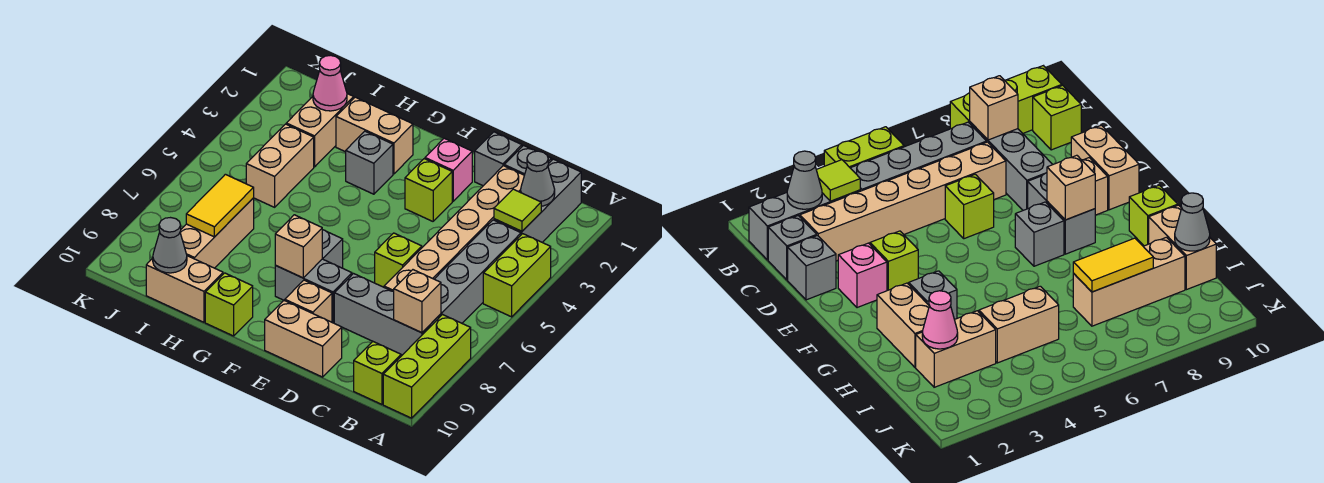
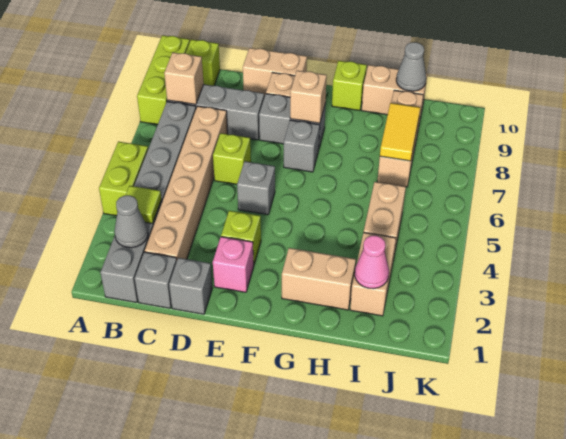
grey brick G3 level 1 -> grey brick E5 level 1

